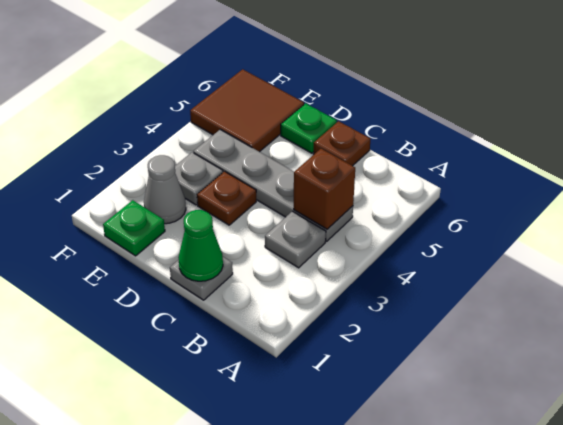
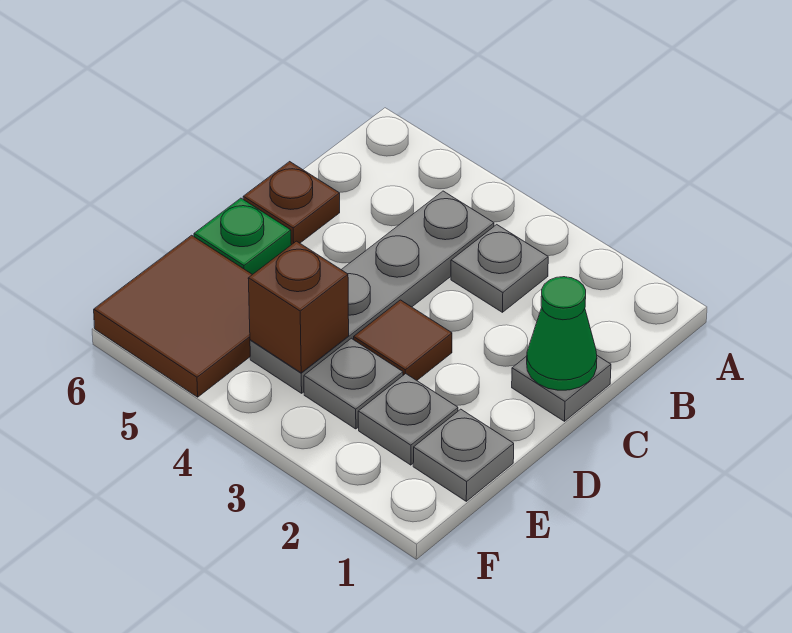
brown brick B4 level 2 -> brown brick E4 level 2
brown plate D3 level 1 -> brown tile D3 level 1
green plate E1 level 1 -> grey plate E1 level 1
grey cone E2 level 1 -> grey plate E2 level 1

